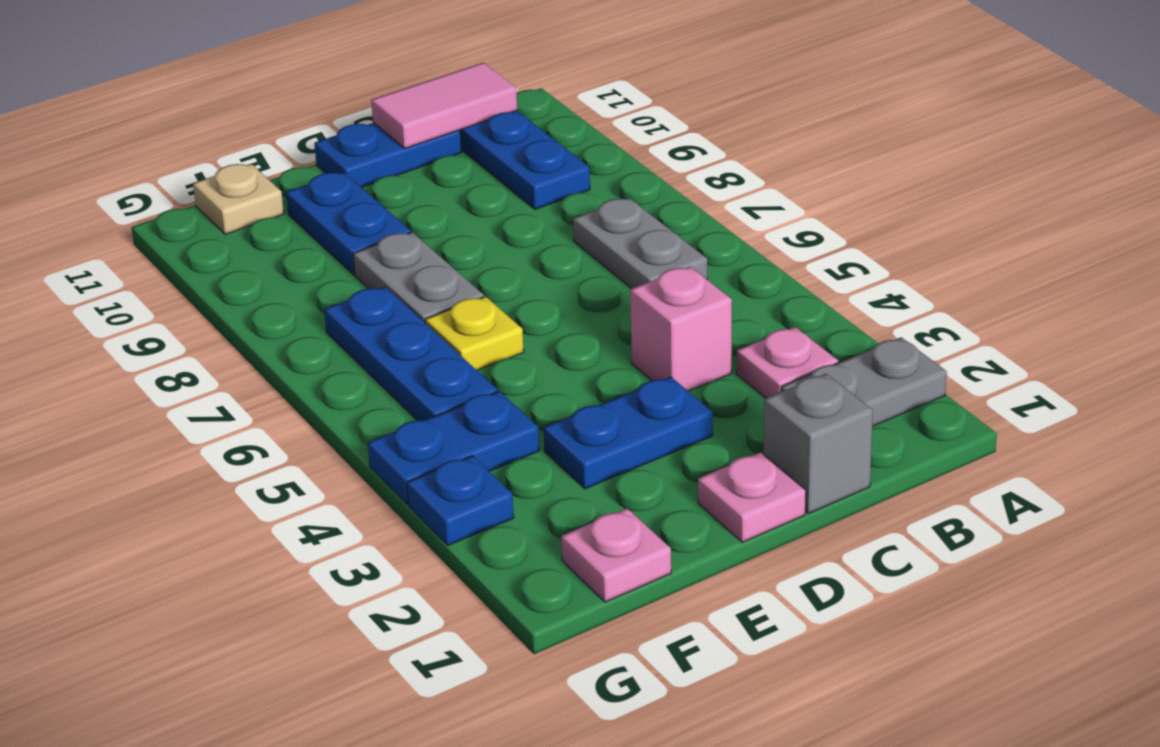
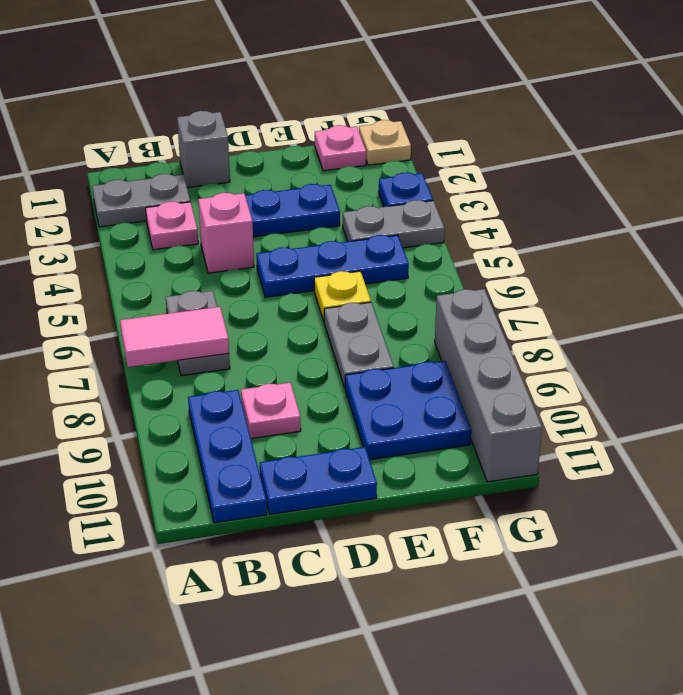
pink tile B11:C11 level 2 -> pink tile A7:B7 level 2
pink plate D1 level 1 -> pink plate C9 level 1
blue plate E9:E10 level 1 -> blue plate E9:F10 level 1
blue plate F4:G4 level 1 -> grey plate F4:G4 level 1
blue plate F5:F7 level 1 -> blue plate D5:F5 level 1
tan plate F11 level 1 -> tan plate G1 level 1
none -> grey brick G8:G11 level 1

